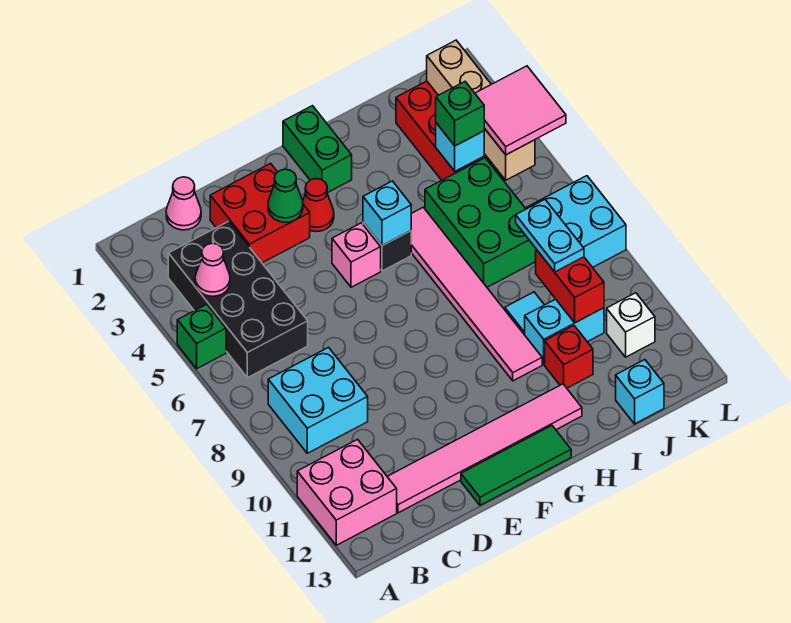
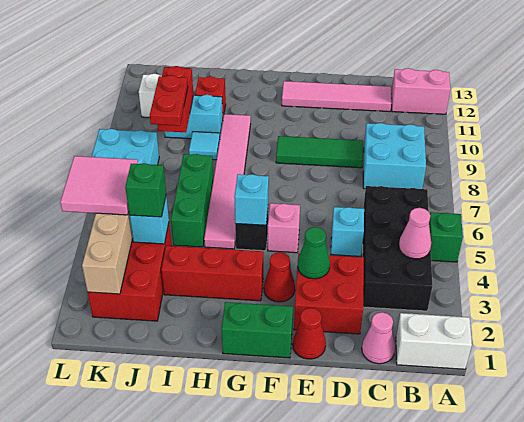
none -> white brick A1:B1 level 1
pink brick A11:B12 level 1 -> pink brick A12:B12 level 1
pink tile C12:H12 level 1 -> pink tile C12:F12 level 1
none -> red cone E1 level 1
green tile E13:G13 level 1 -> green tile D9:F9 level 1
green brick G1:G2 level 1 -> green brick F1:G1 level 1
none -> red brick G3:I3 level 1
green brick I5:J7 level 1 -> green brick I5:I7 level 1
cyan plate J8:J9 level 3 -> red plate J8:J9 level 3
cyan brick J13 level 1 -> cyan brick D5 level 1

